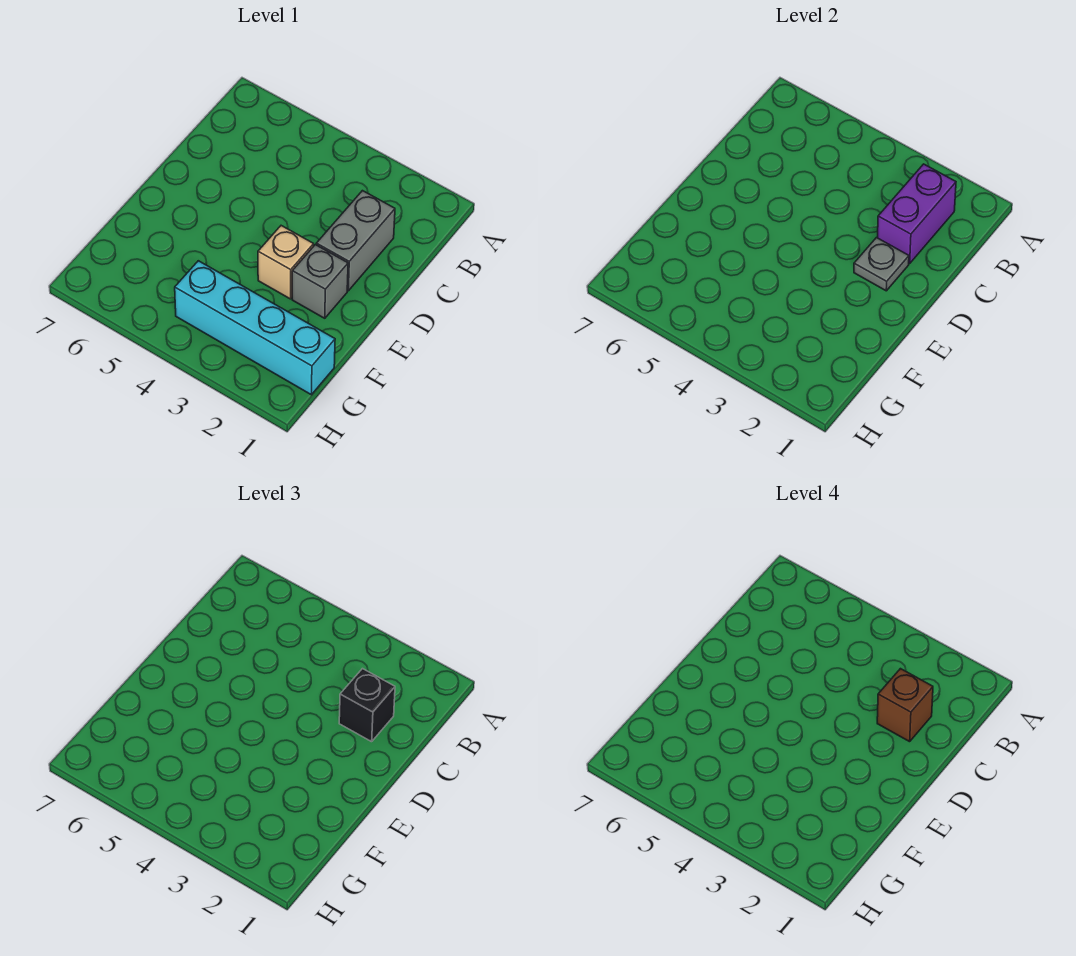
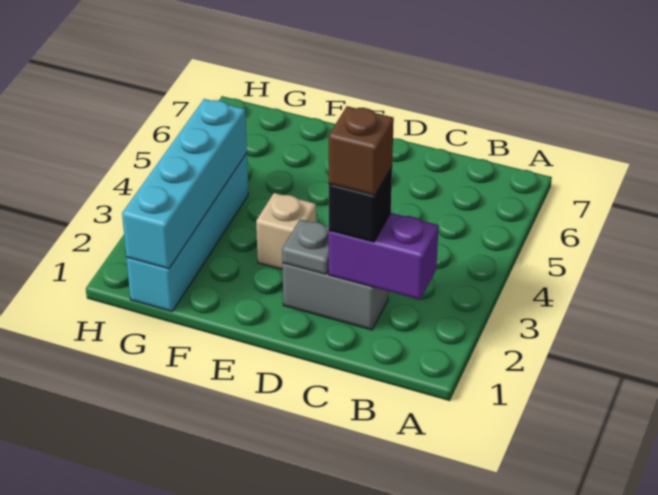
grey brick E2 level 1 -> none
none -> cyan brick G1:G4 level 2

